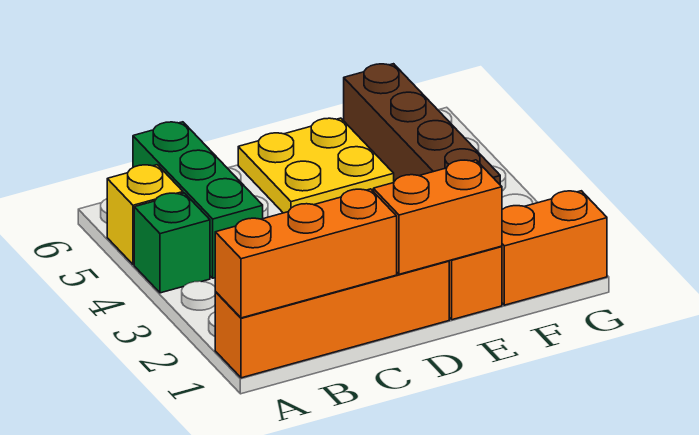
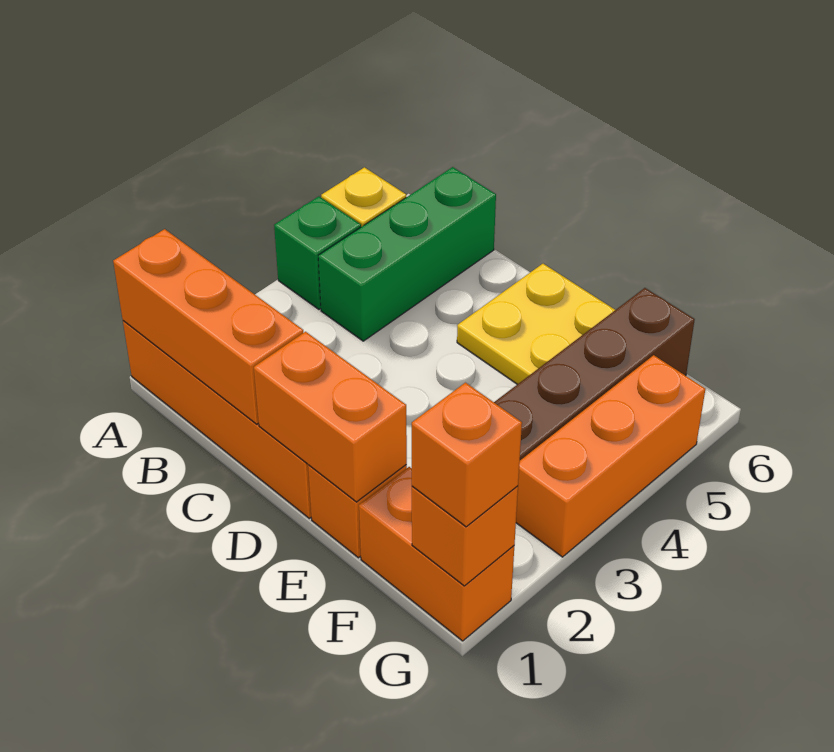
none -> orange brick G1 level 2
none -> orange brick G1 level 3
none -> orange brick G3:G5 level 1

